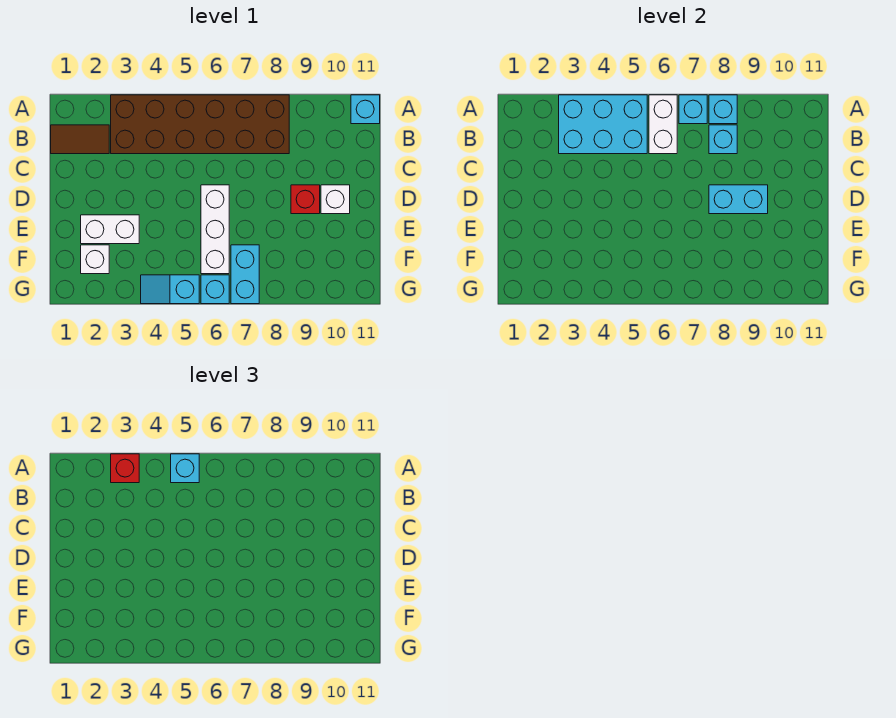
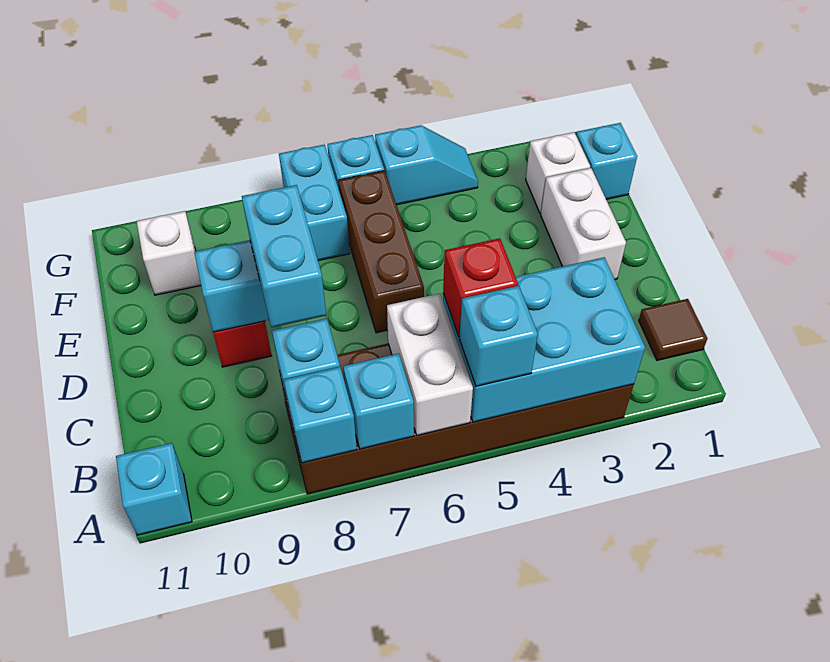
red brick A3 level 3 -> red brick B5 level 3
brown tile B1:B2 level 1 -> brown tile B1 level 1
none -> cyan brick C8:D8 level 3
white brick D6:F6 level 1 -> brown brick D6:F6 level 1
white brick D10 level 1 -> white brick F10 level 1
white brick E2:E3 level 1 -> white brick D2:E2 level 1
none -> cyan brick F1 level 1

